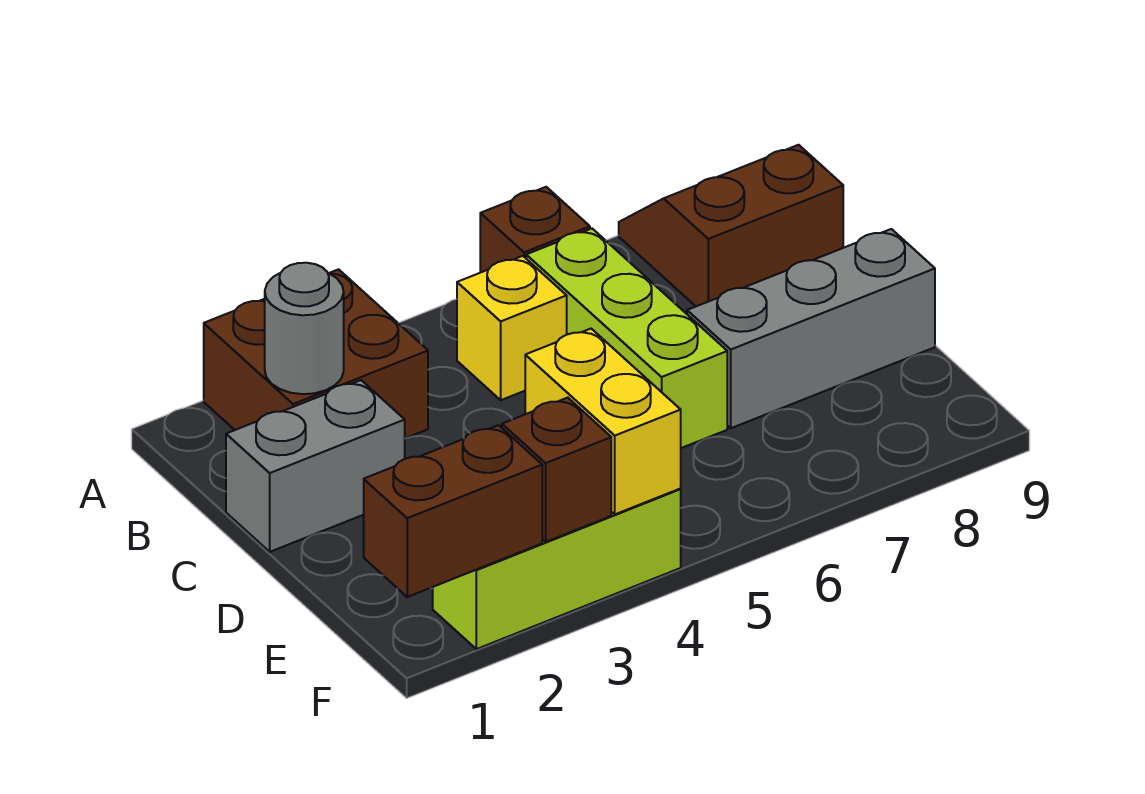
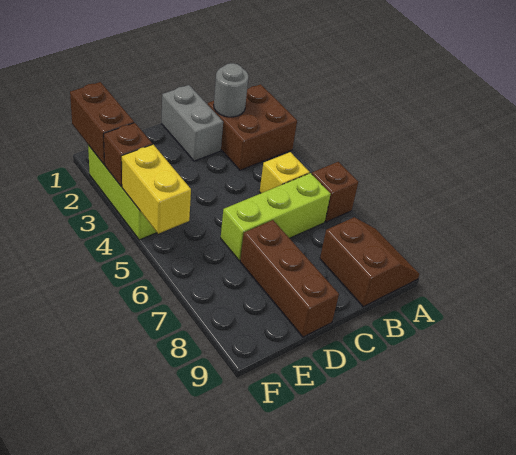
grey brick D7:D9 level 1 -> brown brick D7:D9 level 1
yellow brick E4:F4 level 2 -> yellow brick F4:F5 level 2

